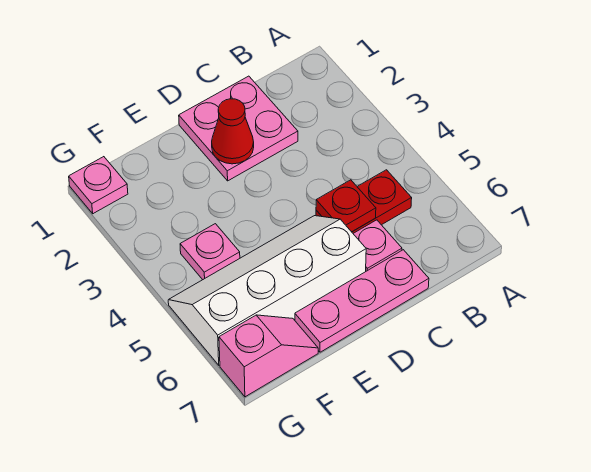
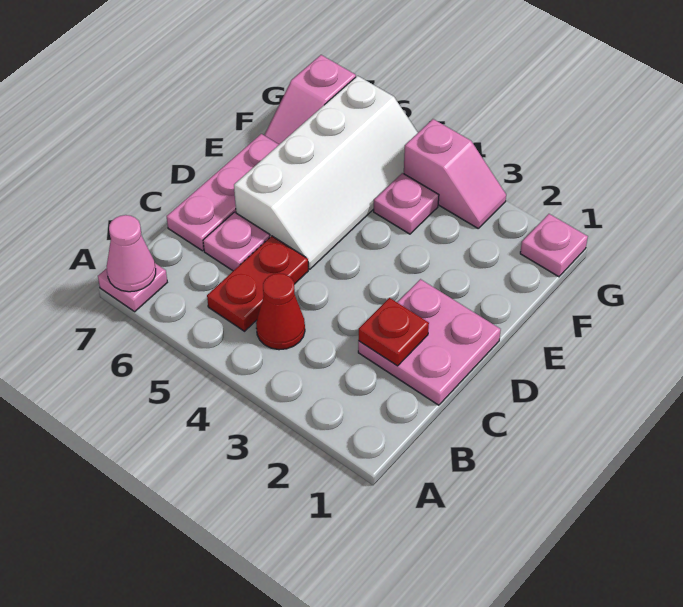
none -> pink plate A7 level 1
none -> pink cone A7 level 2
red plate C5 level 2 -> red plate C2 level 2
red cone D2 level 2 -> red cone B4 level 1
none -> pink slope G3:G4 level 1 top 4

